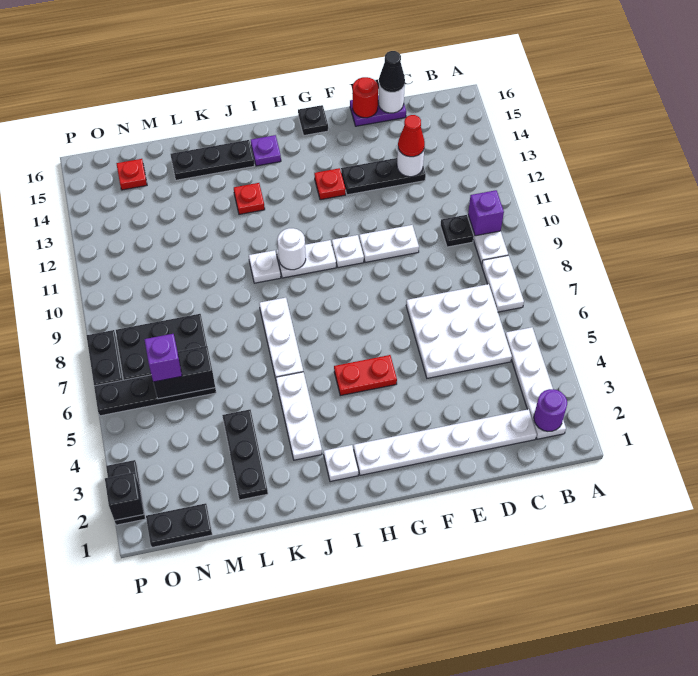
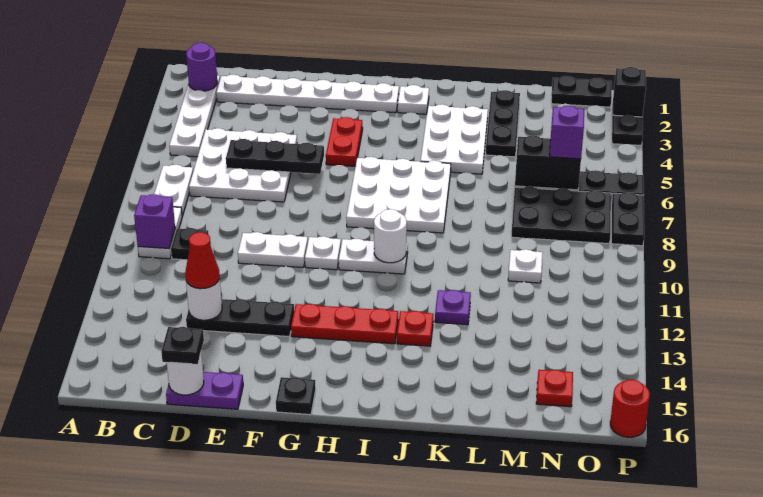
black cone D16 level 3 -> black plate D16 level 3
red round brick E16 level 2 -> red round brick P16 level 1
red plate G5:H5 level 1 -> red plate G4:G5 level 1
red plate G13 level 1 -> red plate G13:I13 level 1
purple plate I15 level 1 -> purple plate K12 level 1
white plate J3:J5 level 1 -> white plate J3:K5 level 1
white plate J6:J8 level 1 -> white plate H6:J8 level 1
white plate J10 level 1 -> white plate M10 level 1
black plate J15:L15 level 1 -> black plate D6:F6 level 2

